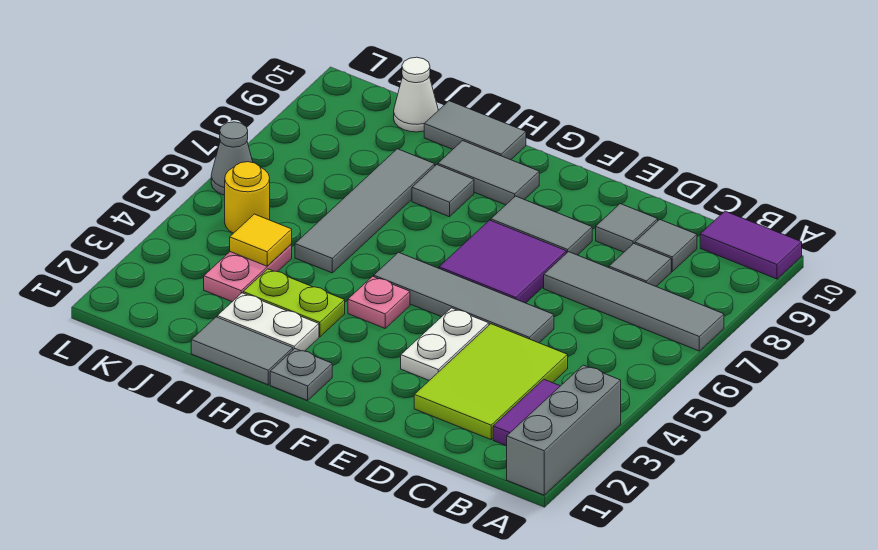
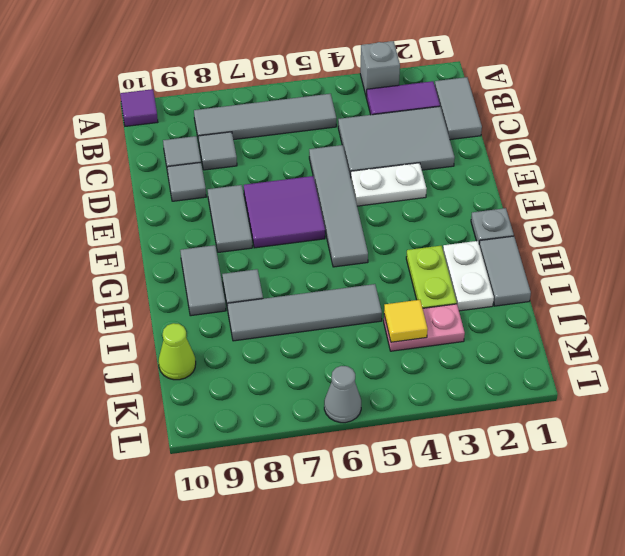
grey brick A1:A3 level 1 -> grey brick A3 level 1
grey tile A7:D7 level 1 -> grey tile B5:B8 level 1
purple tile A10:B10 level 1 -> purple tile A10 level 1
lime tile C2:D4 level 1 -> grey tile C2:D4 level 1
pink plate G4 level 1 -> none
grey tile H10:I10 level 1 -> grey tile B1:C1 level 1
white cone J10 level 1 -> lime cone J10 level 1
yellow round brick K5 level 1 -> none

